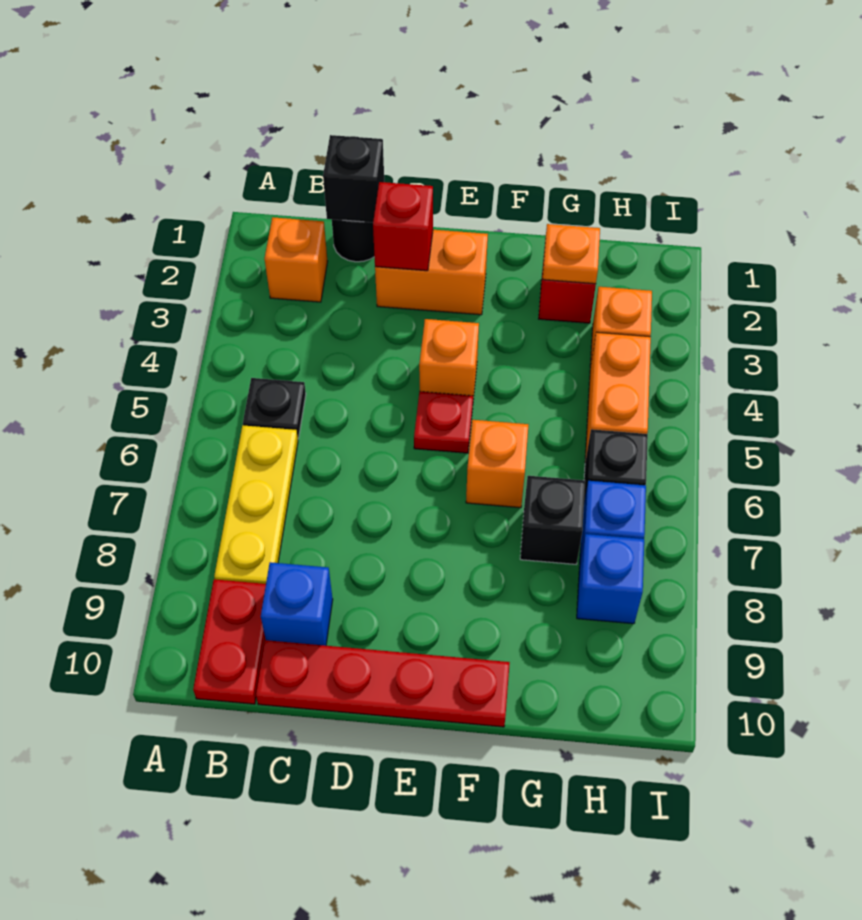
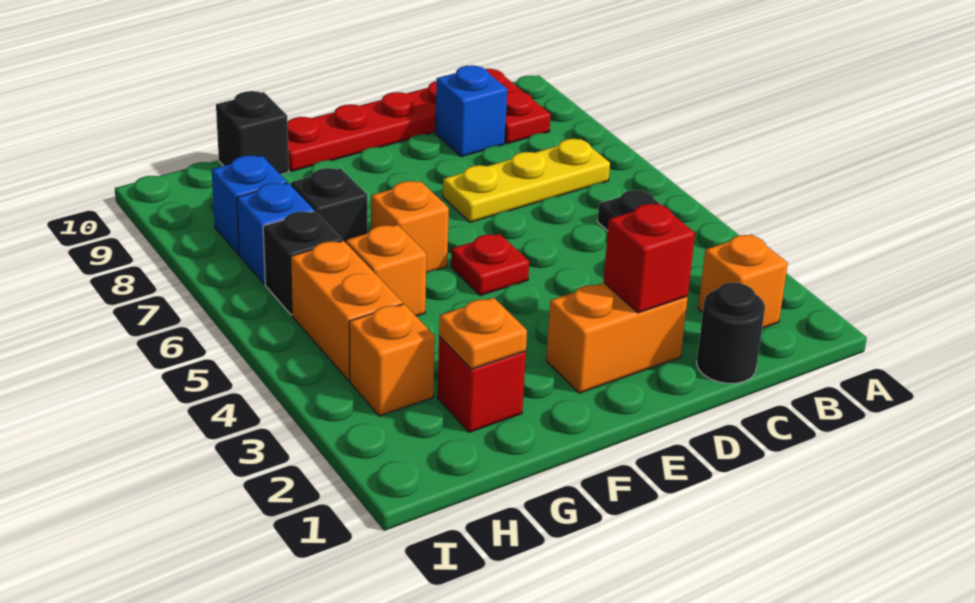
yellow plate B6:B8 level 1 -> yellow plate B7:D7 level 1
black brick C1 level 2 -> black brick G10 level 1
orange brick E4 level 1 -> orange brick G5 level 1

